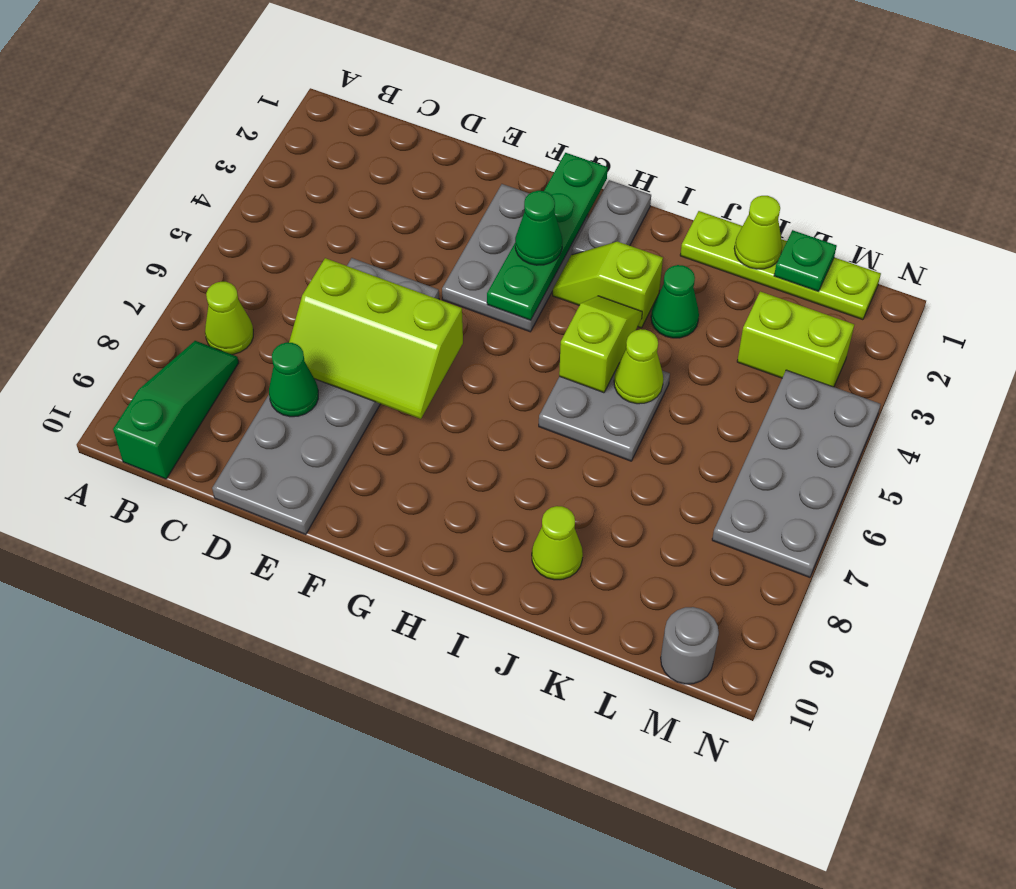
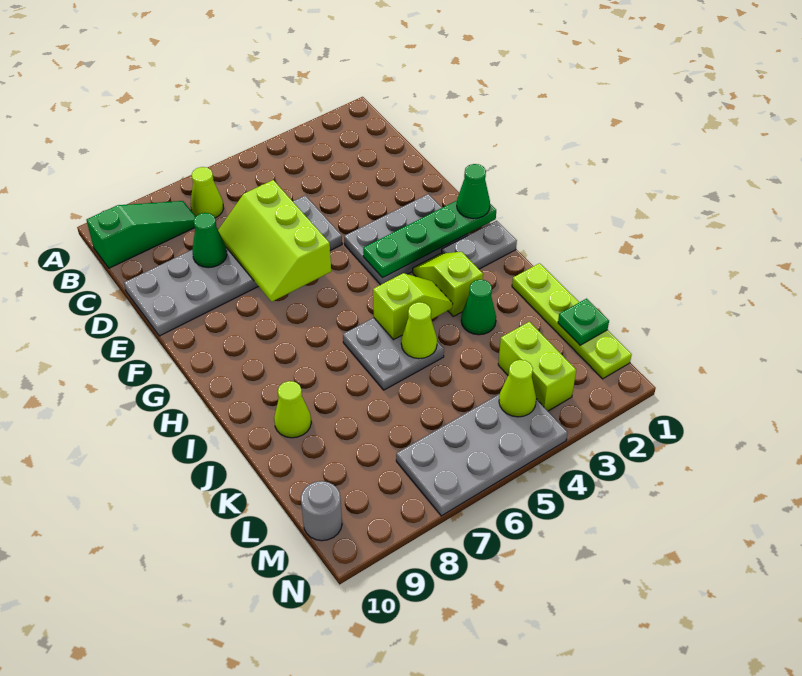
green cone G3 level 3 -> green cone G1 level 3
lime cone K1 level 2 -> lime cone M4 level 2

